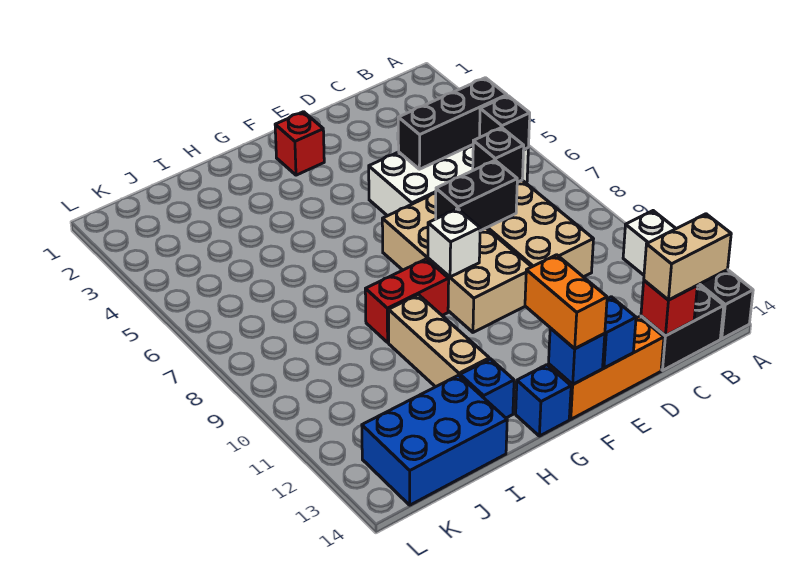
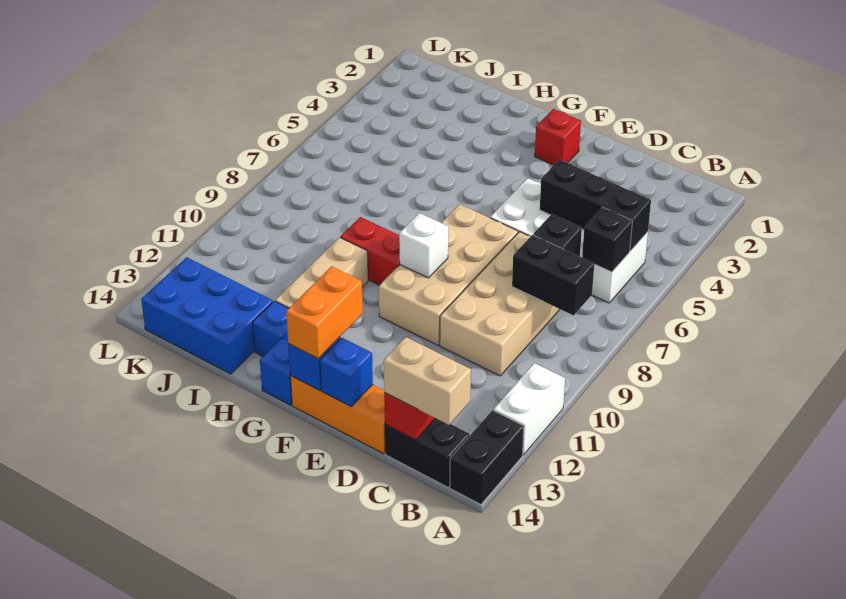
black brick D8:E8 level 2 -> black brick B8:C8 level 2

